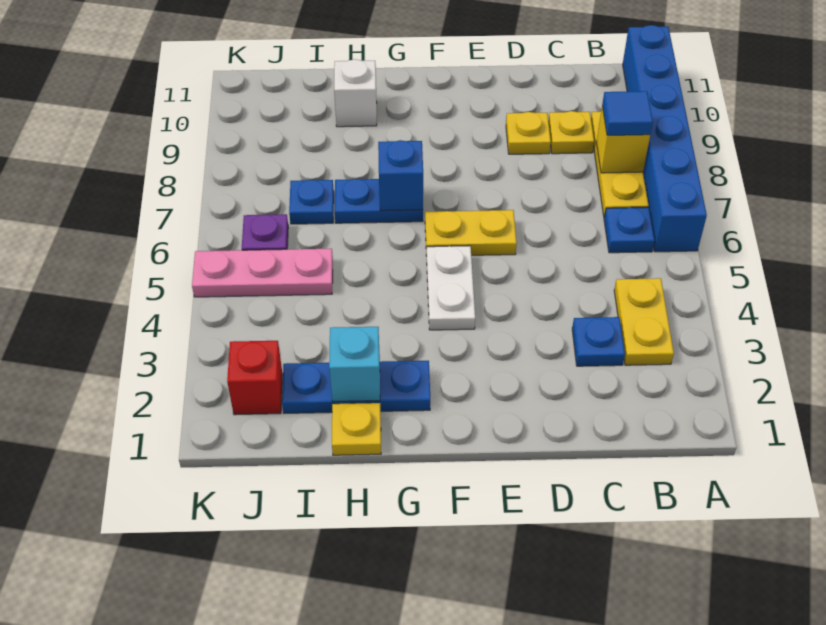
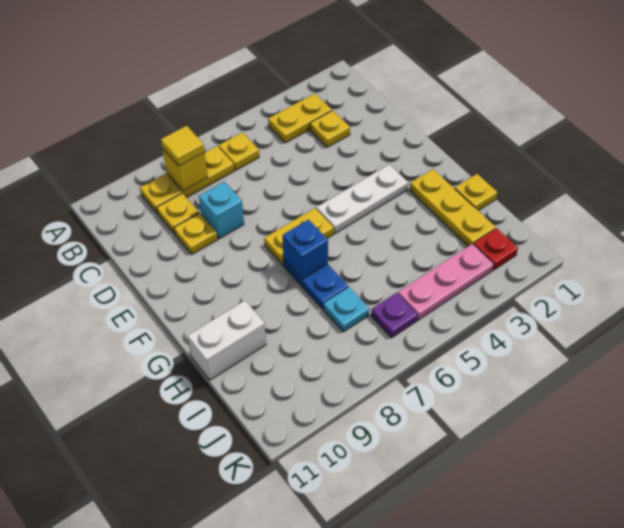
blue brick A6:A11 level 1 -> none
blue plate B6 level 1 -> yellow plate B6 level 1
blue tile B8 level 3 -> yellow tile B8 level 3
blue plate C3 level 1 -> yellow plate C3 level 1
yellow plate E6:F6 level 1 -> yellow plate F6:F7 level 1
white plate F4:F5 level 1 -> white plate F3:F5 level 1
blue plate G2:I2 level 1 -> yellow plate G2:I2 level 1
cyan brick H2 level 2 -> cyan brick D8 level 1
white brick H10 level 1 -> white brick H10:H11 level 1
pink plate I5:K5 level 1 -> pink plate J3:J5 level 1
blue plate I7 level 1 -> cyan plate I7 level 1
red brick J2 level 1 -> red plate J2 level 1

